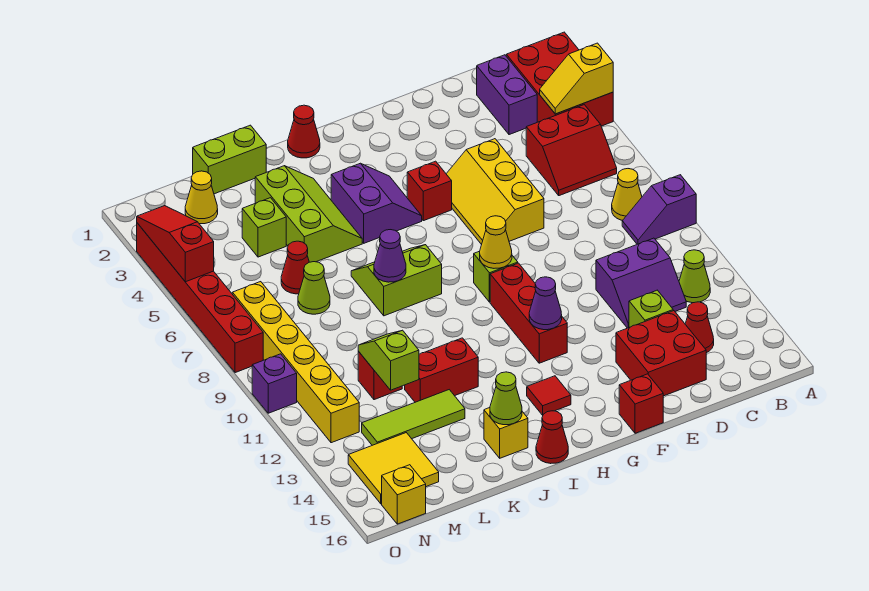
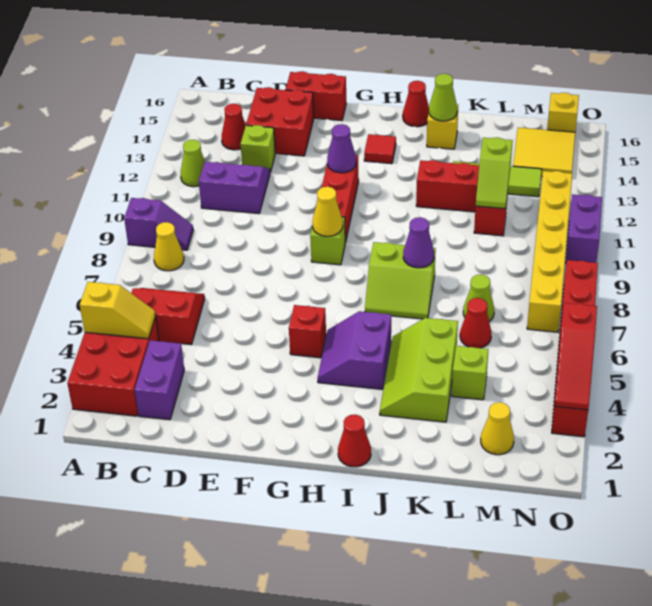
yellow slope E5:F7 level 1 top E -> none
red brick F16 level 1 -> red brick E16:F16 level 1
lime brick K1:L1 level 1 -> none
purple brick O10 level 1 -> purple brick O10:O11 level 1

